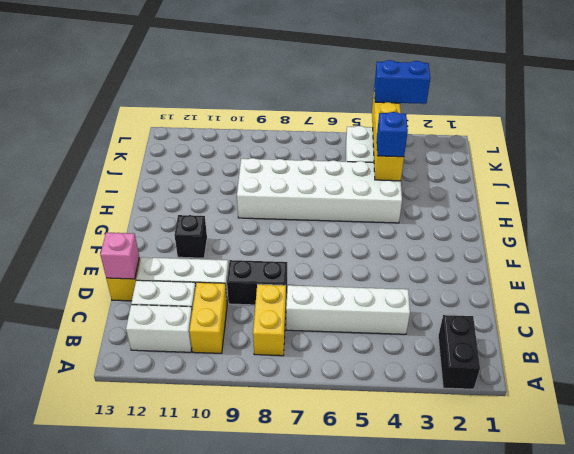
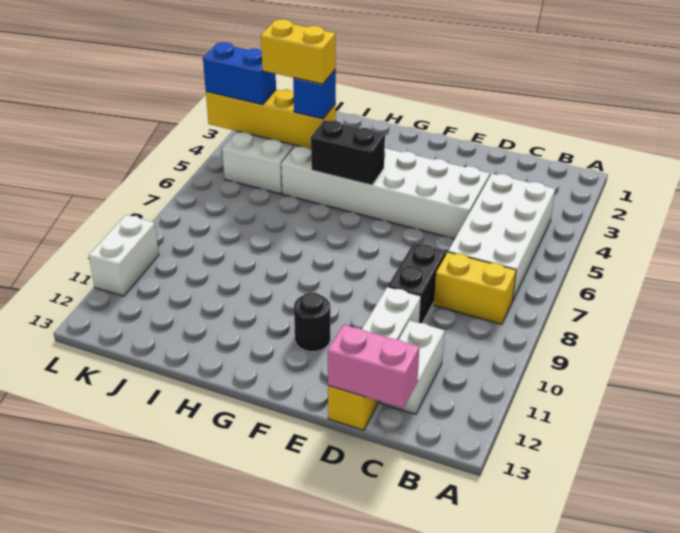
black brick A2:B2 level 1 -> black brick G5:H5 level 2
yellow brick B10:C10 level 1 -> yellow brick I4:J4 level 4
white brick B11:B12 level 1 -> white brick L10:L11 level 1
white brick C4:C7 level 1 -> white brick B4:C7 level 1
pink brick D13 level 2 -> pink brick C13:D13 level 2
black brick F11 level 1 -> black round brick F11 level 1
white brick H4:I9 level 1 -> white brick D4:I5 level 1
blue brick L3:L4 level 3 -> blue brick K4:L4 level 3

